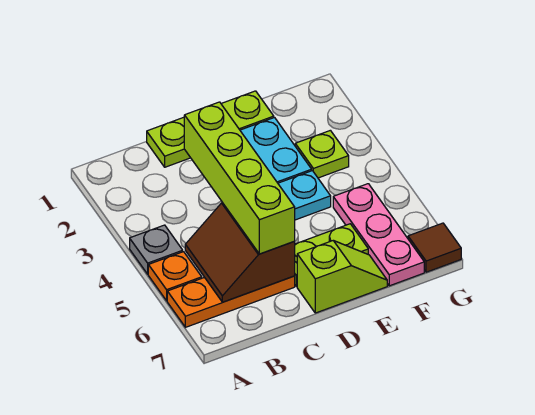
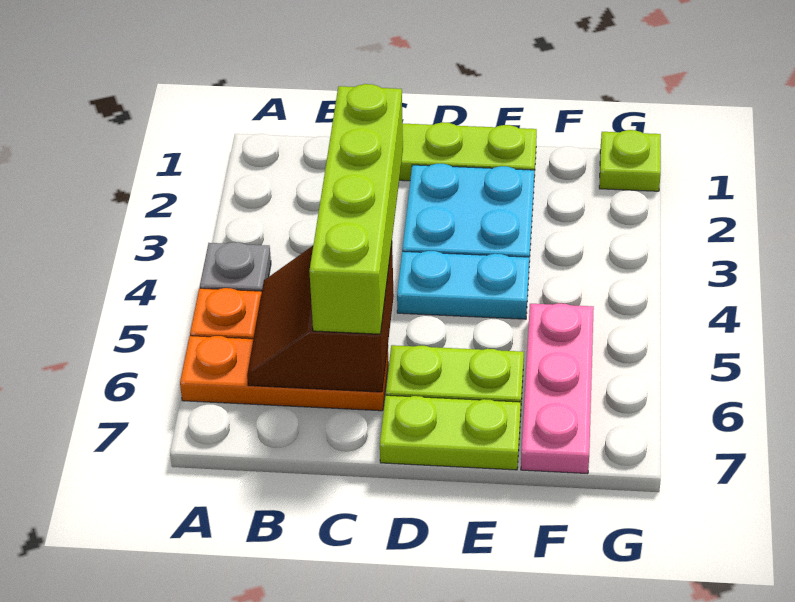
lime slope D7:E7 level 1 top D -> lime plate D7:E7 level 1
lime plate F3 level 1 -> lime plate G1 level 1
brown tile G7 level 1 -> none

